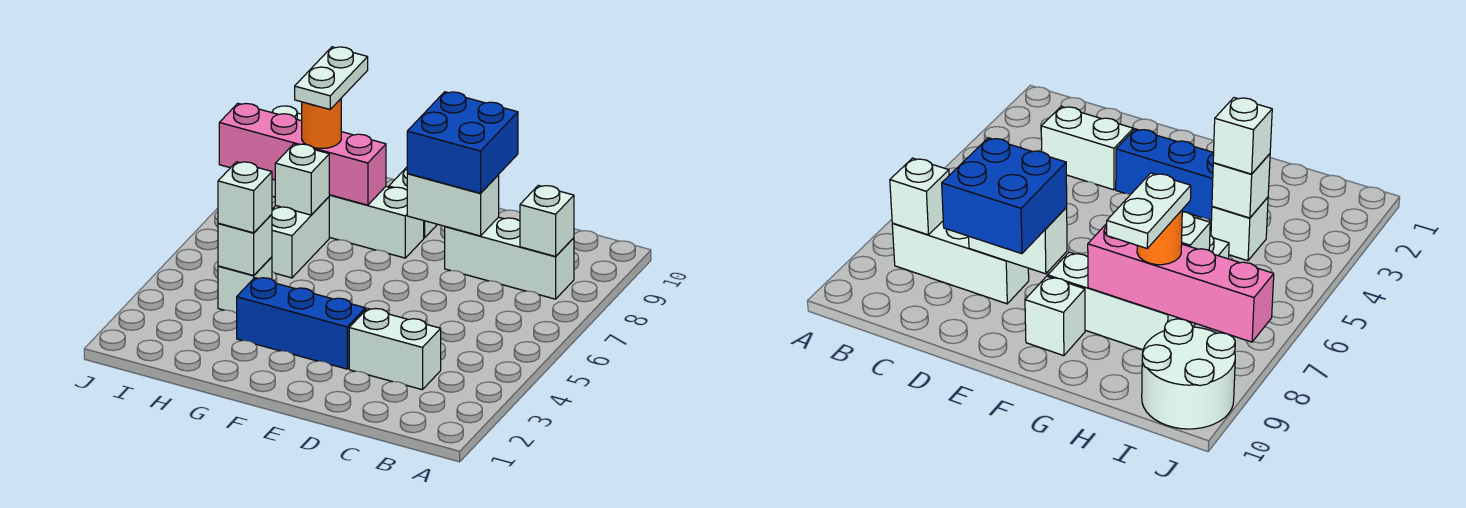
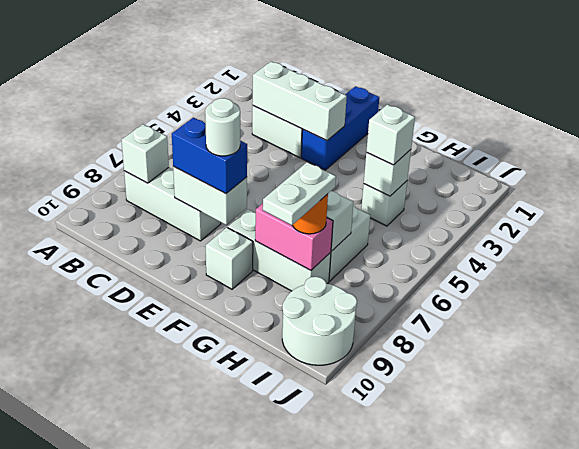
none -> white brick C3:E3 level 2
blue brick D8:E9 level 3 -> blue brick D8:E8 level 3
blue brick E3:G3 level 1 -> blue brick E1:E3 level 1
none -> white round brick E8 level 4
pink brick G8:J8 level 2 -> pink brick G8:H8 level 2

